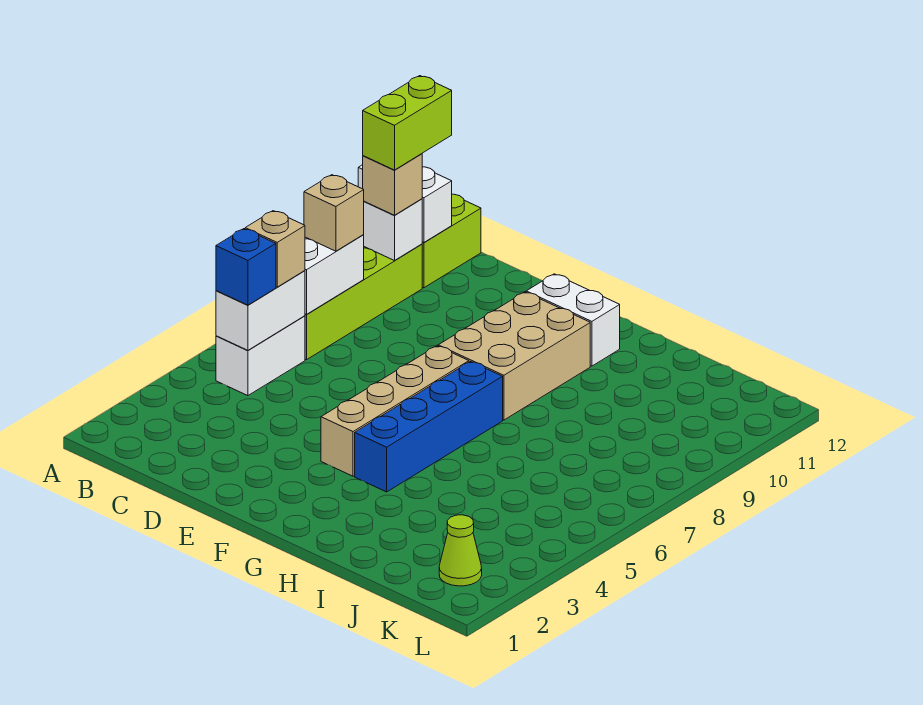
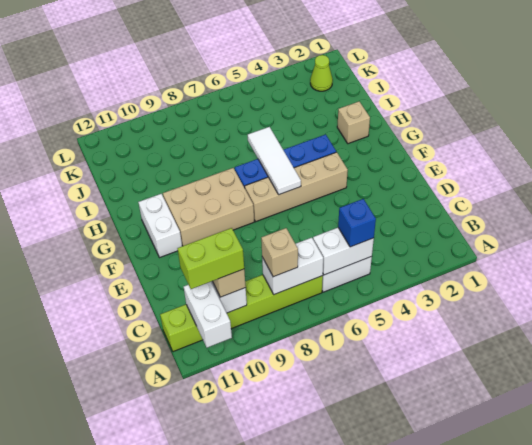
tan brick B6 level 3 -> tan brick H2 level 1
none -> white tile F6:H6 level 2

